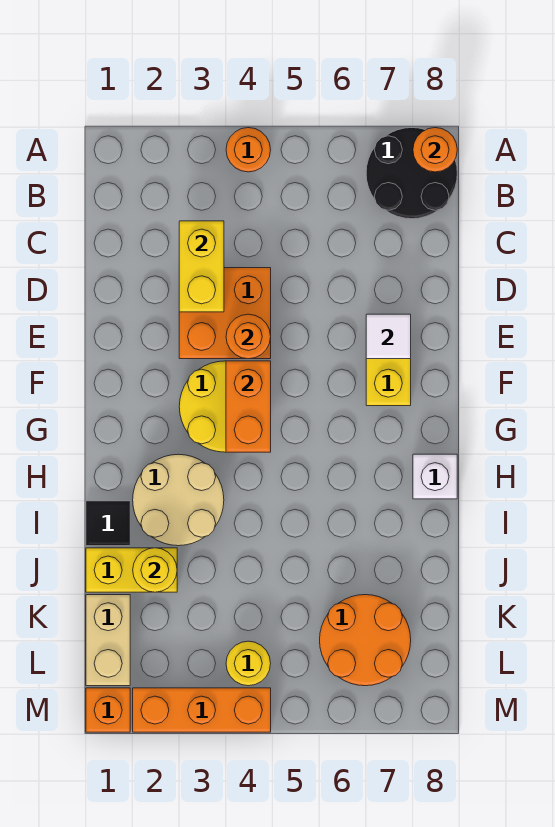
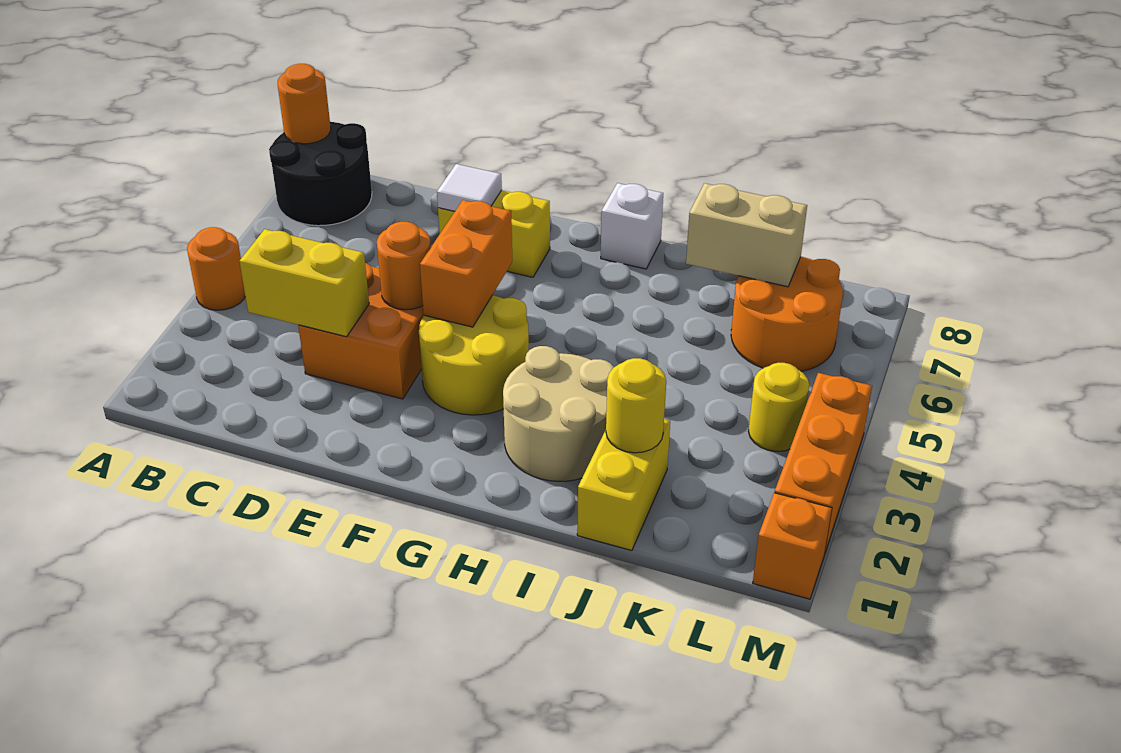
orange brick F4:G4 level 2 -> orange brick F4:F5 level 2
black tile I1 level 1 -> none
tan brick K1:L1 level 1 -> tan brick J7:K7 level 2

